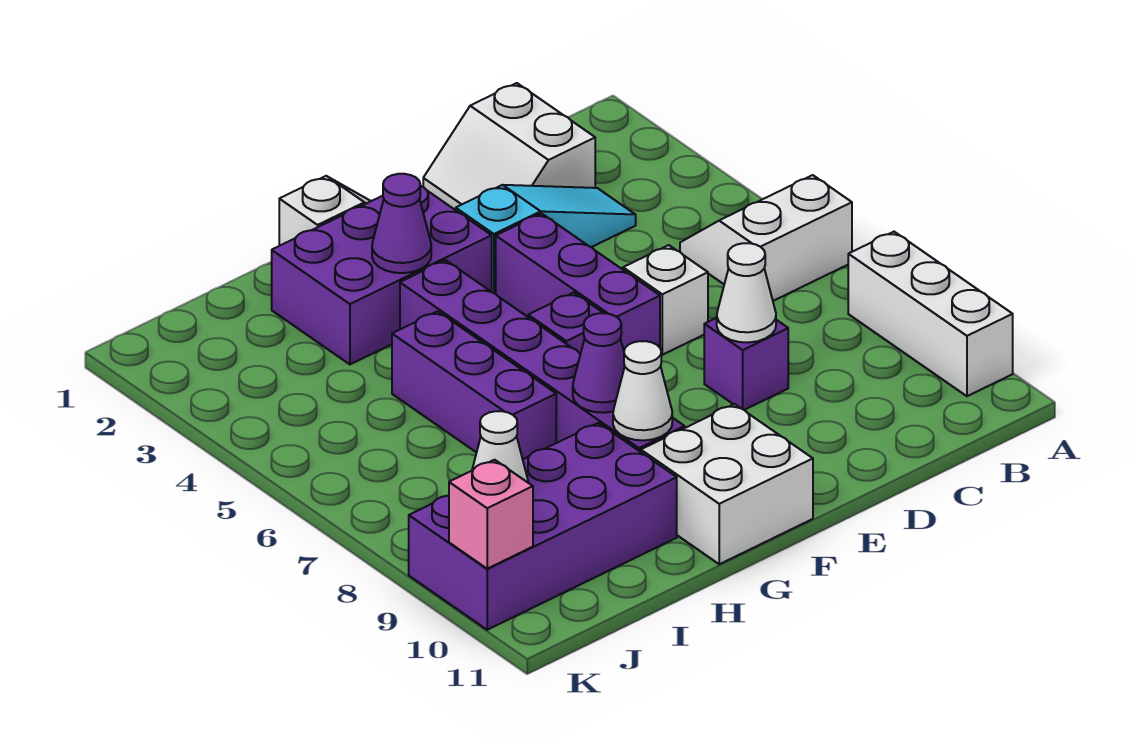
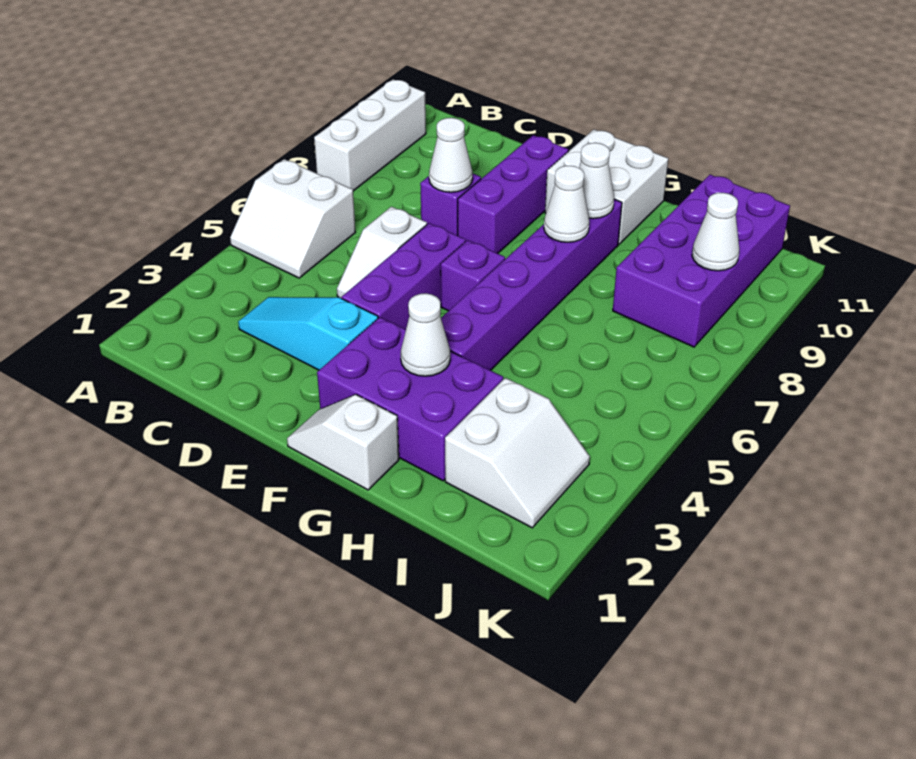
white slope C1:D2 level 1 top C -> white slope I2:J3 level 1 top I
purple cone G3 level 2 -> white cone G3 level 2
purple cone G8 level 2 -> white cone G8 level 2
purple brick H5:H7 level 1 -> purple brick E8:E10 level 1
purple brick H9:K10 level 1 -> purple brick I8:J11 level 1
pink brick K10 level 2 -> none

